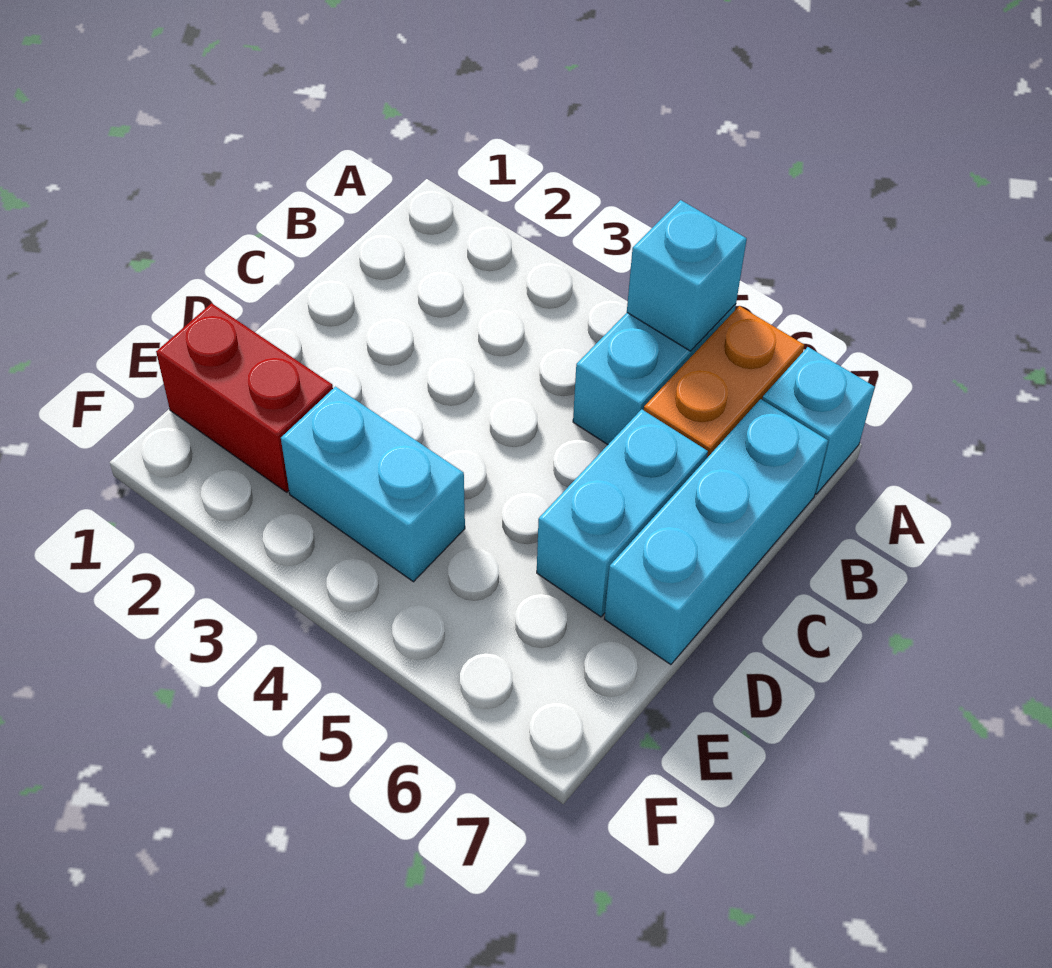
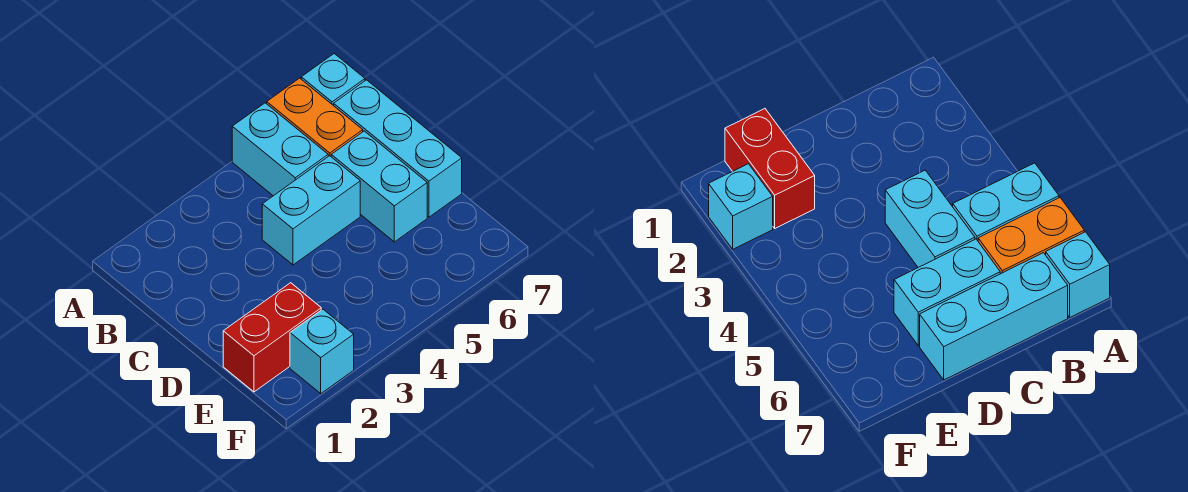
cyan brick A5 level 2 -> cyan brick F2 level 1
cyan brick E3:E4 level 1 -> cyan brick C4:C5 level 1

